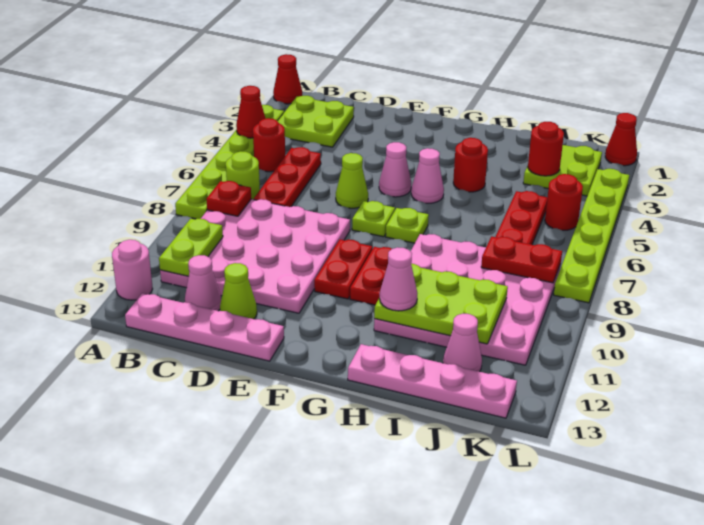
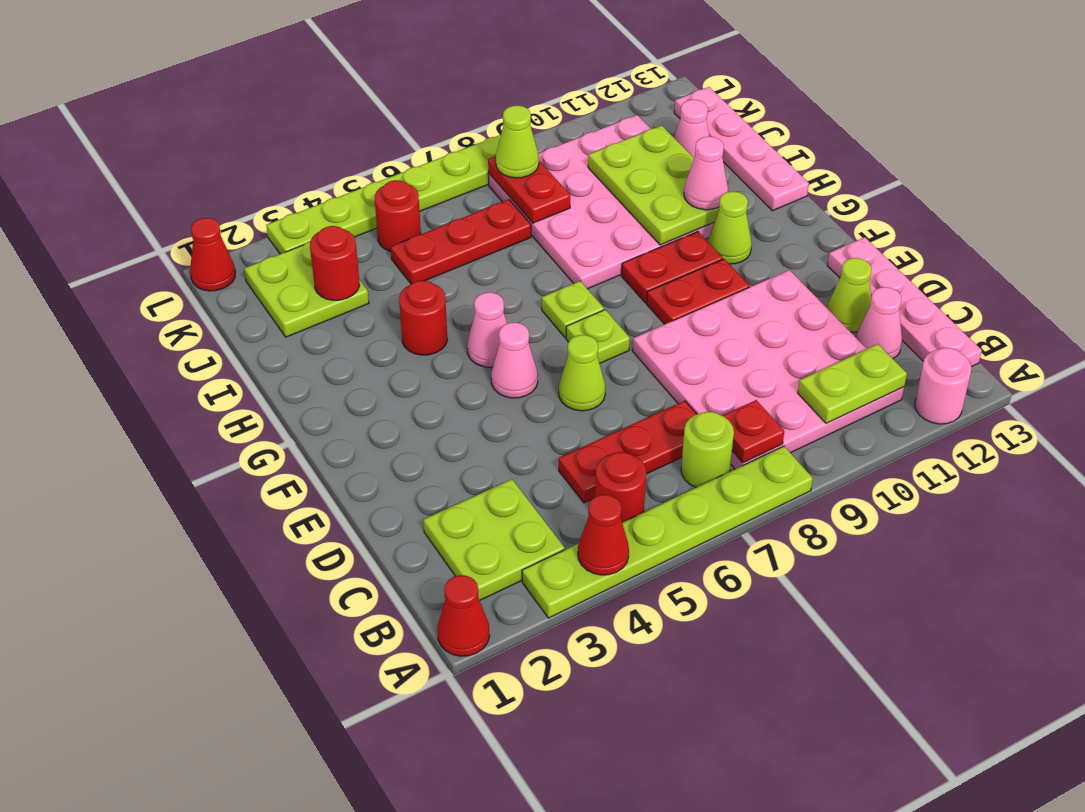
none -> lime cone G11 level 1
none -> lime cone K8 level 3

